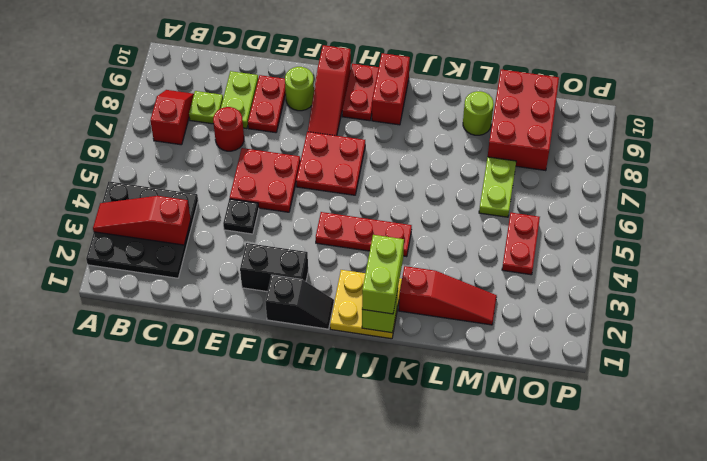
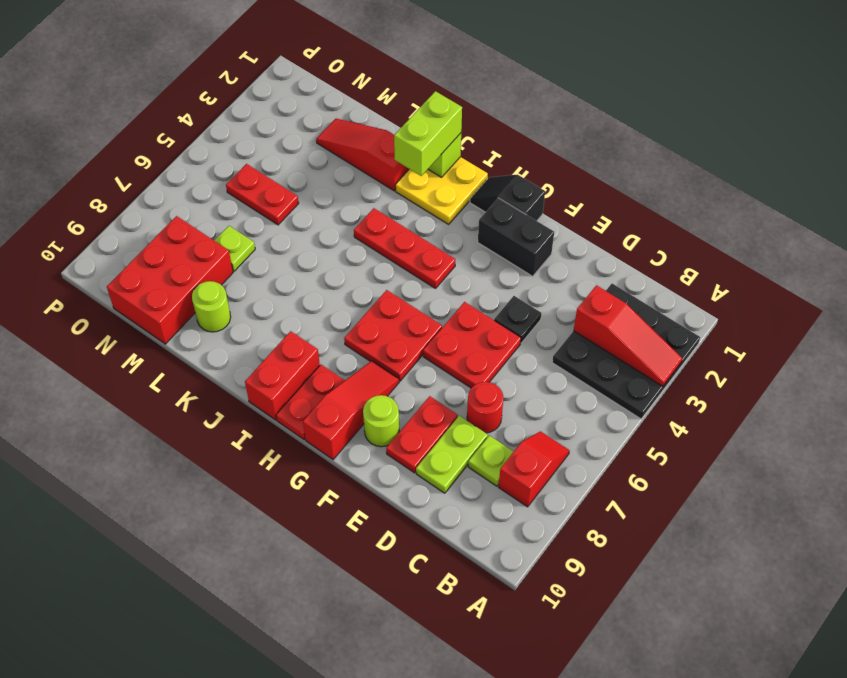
red slope B7:B8 level 1 top 7 -> red slope B7:B8 level 1 top 8
lime plate M6:M7 level 1 -> lime plate M7 level 1
red plate N4:N5 level 1 -> red plate M5:N5 level 1

